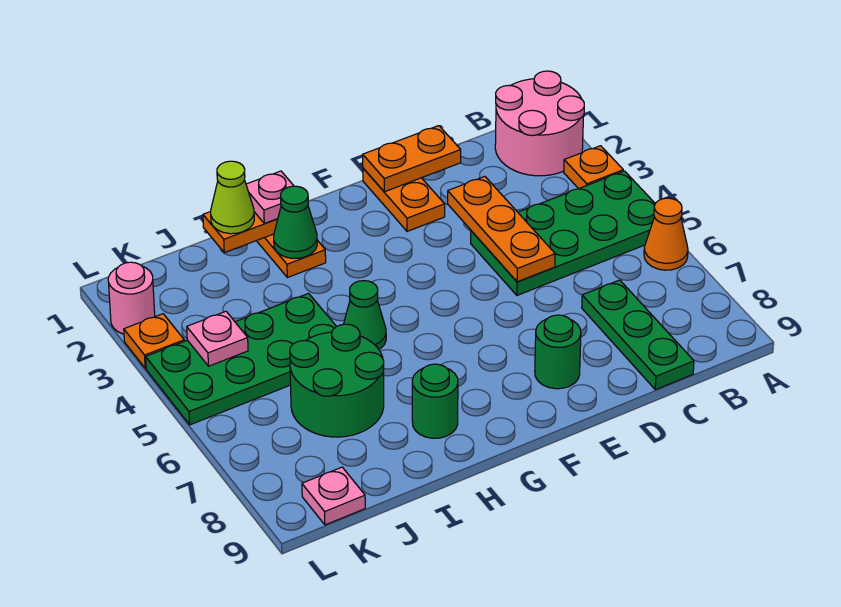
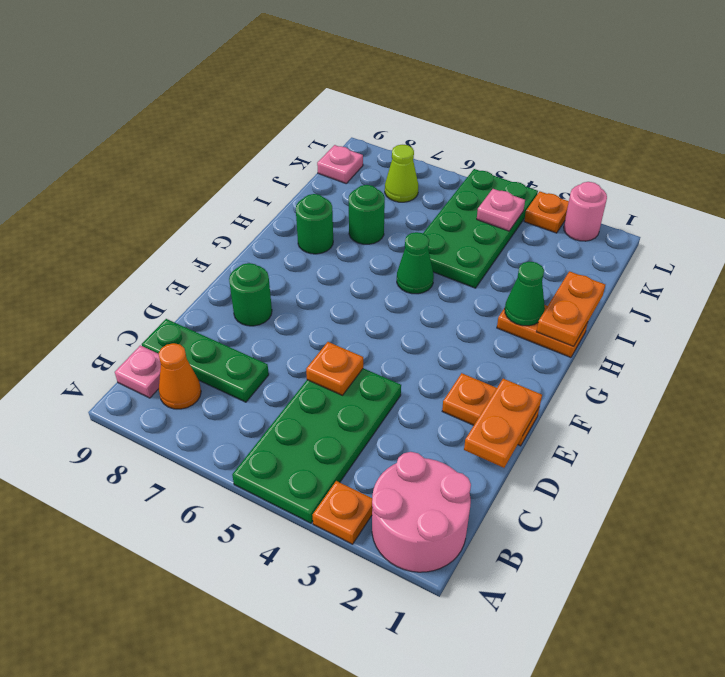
orange cone A6 level 1 -> orange cone B8 level 1
orange plate D3:D5 level 2 -> orange plate D5 level 2
pink plate H1 level 3 -> pink plate B9 level 1
lime cone I1 level 3 -> lime cone K7 level 1
green round brick I6:J7 level 1 -> green round brick I7 level 1

